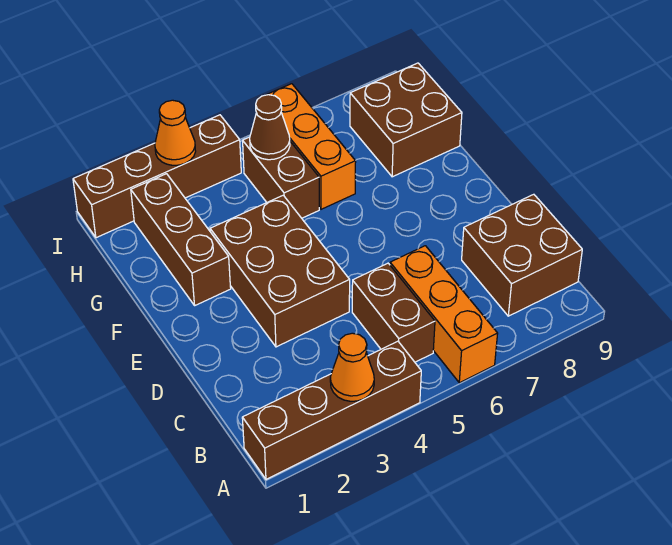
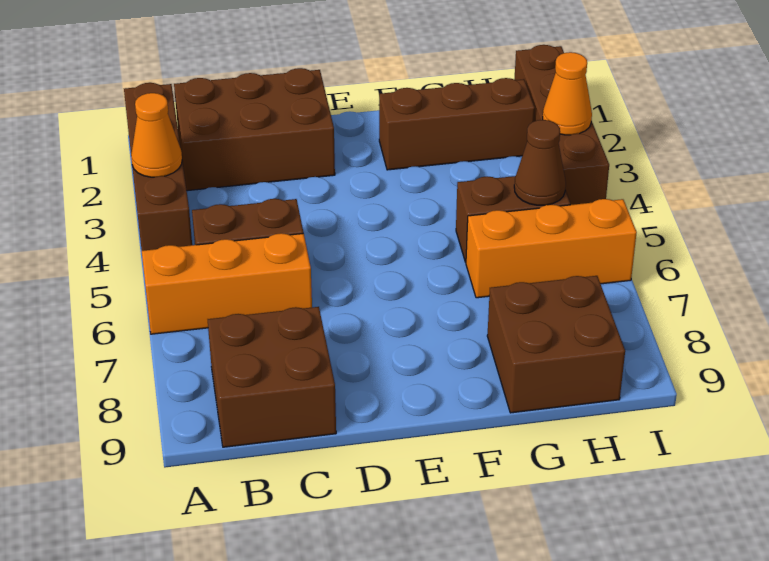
brown brick D3:F4 level 1 -> brown brick B1:D2 level 1

